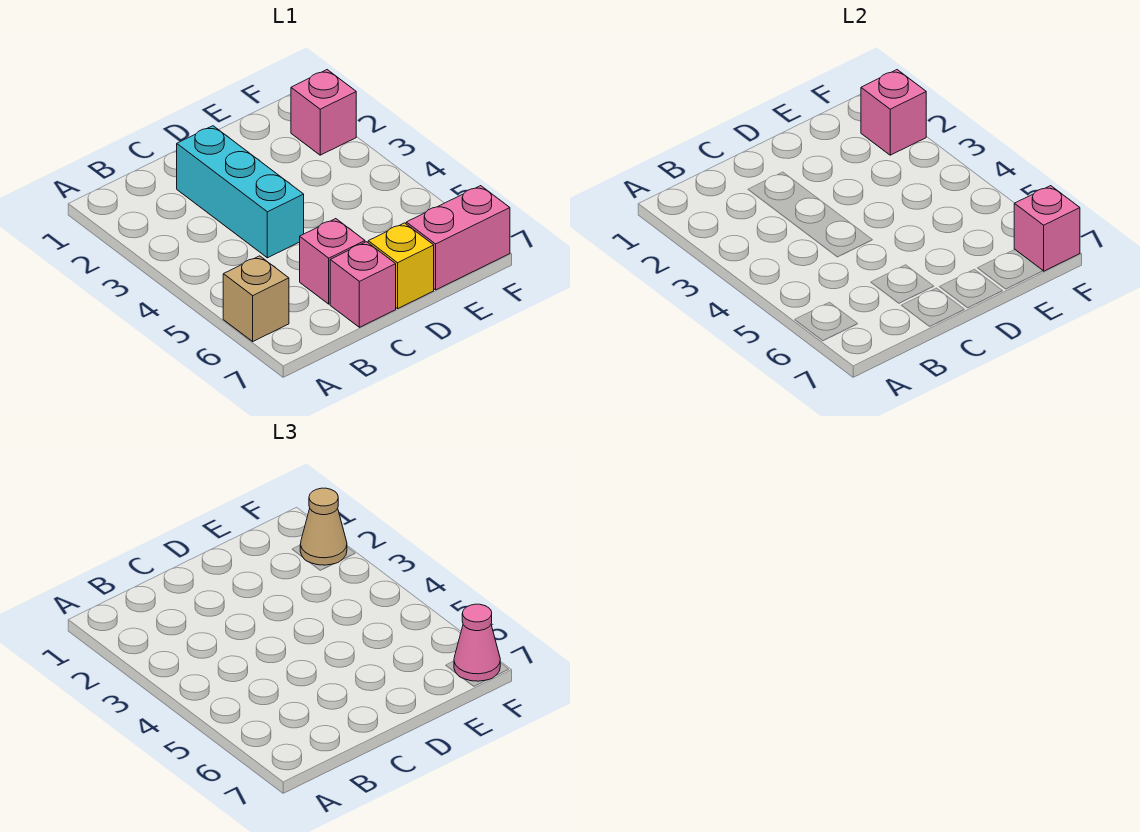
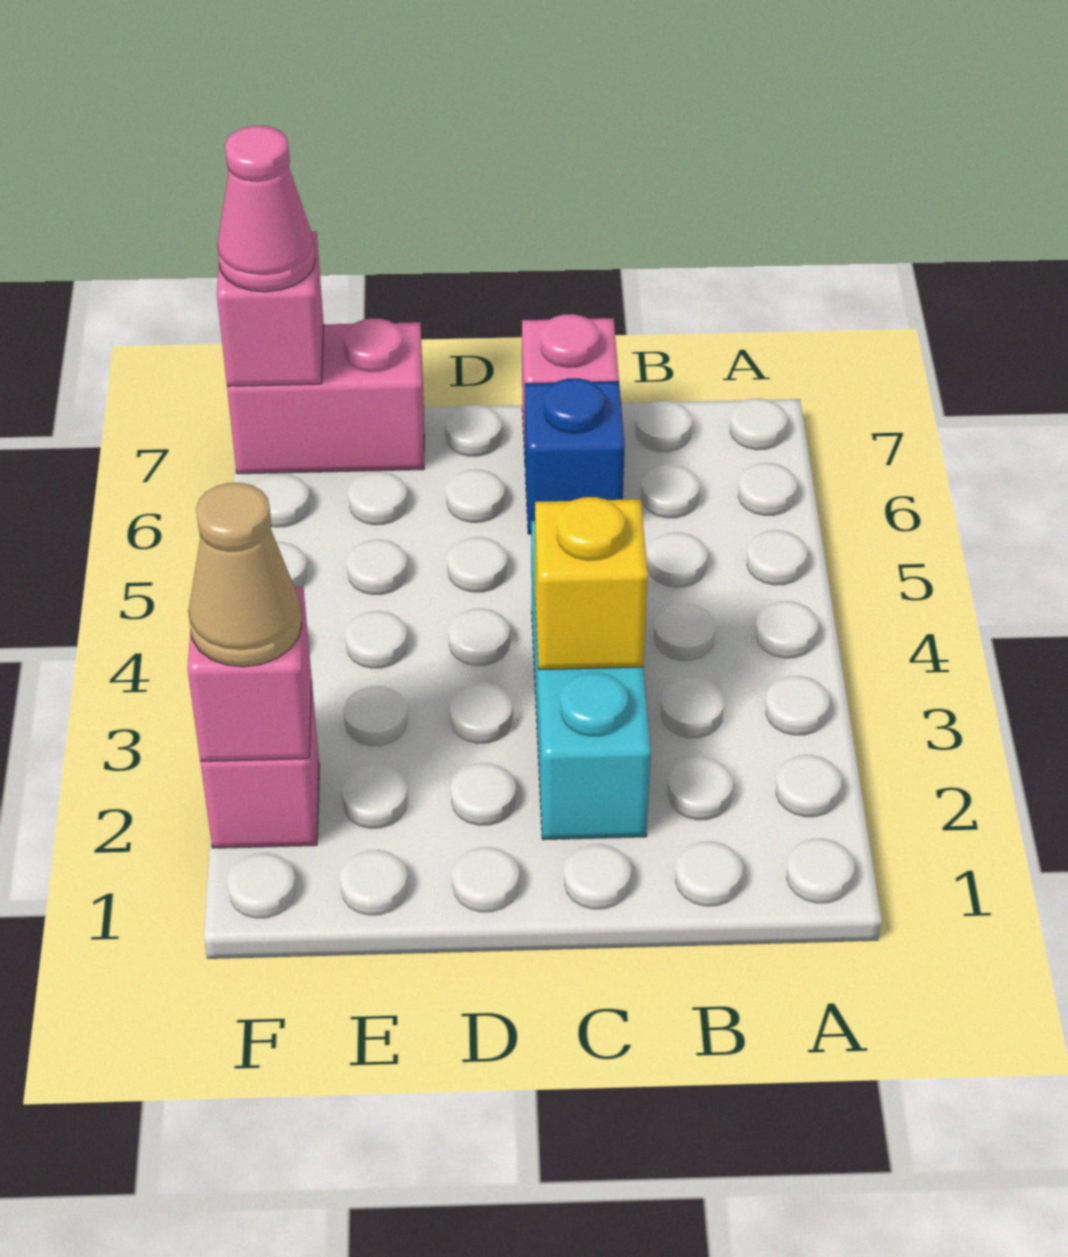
tan brick A6 level 1 -> none
pink brick C6 level 1 -> blue brick C6 level 1
yellow brick D7 level 1 -> yellow brick C3 level 2

